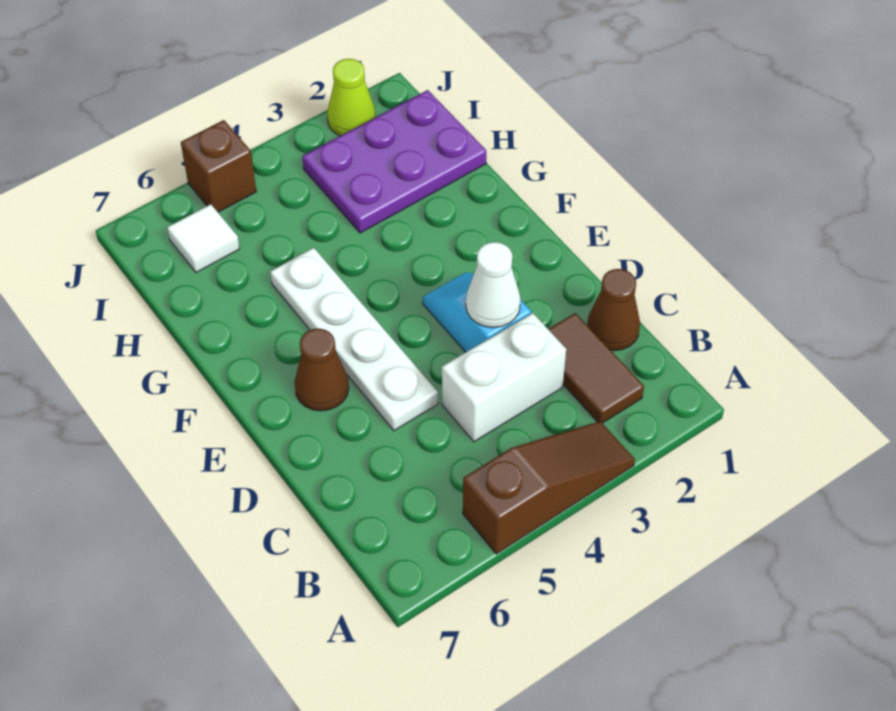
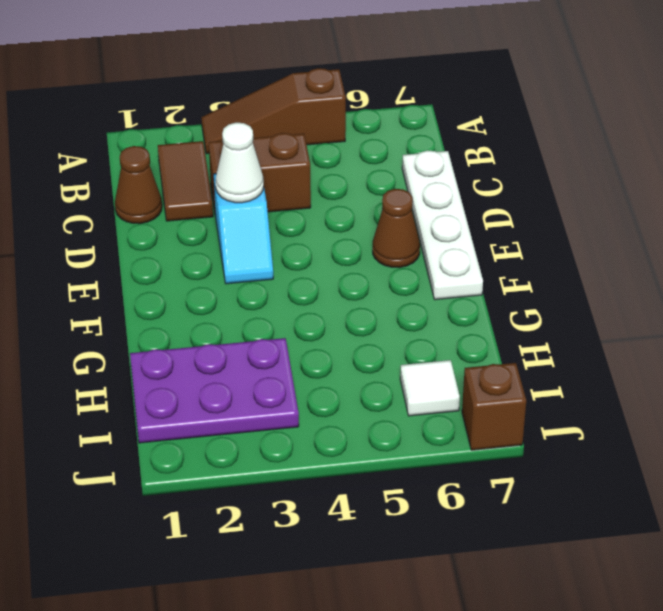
white brick C3:C4 level 1 -> brown brick C3:C4 level 1
white plate D5:G5 level 1 -> white plate C7:F7 level 1
lime cone J2 level 1 -> none
brown brick J5 level 1 -> brown brick J7 level 1

